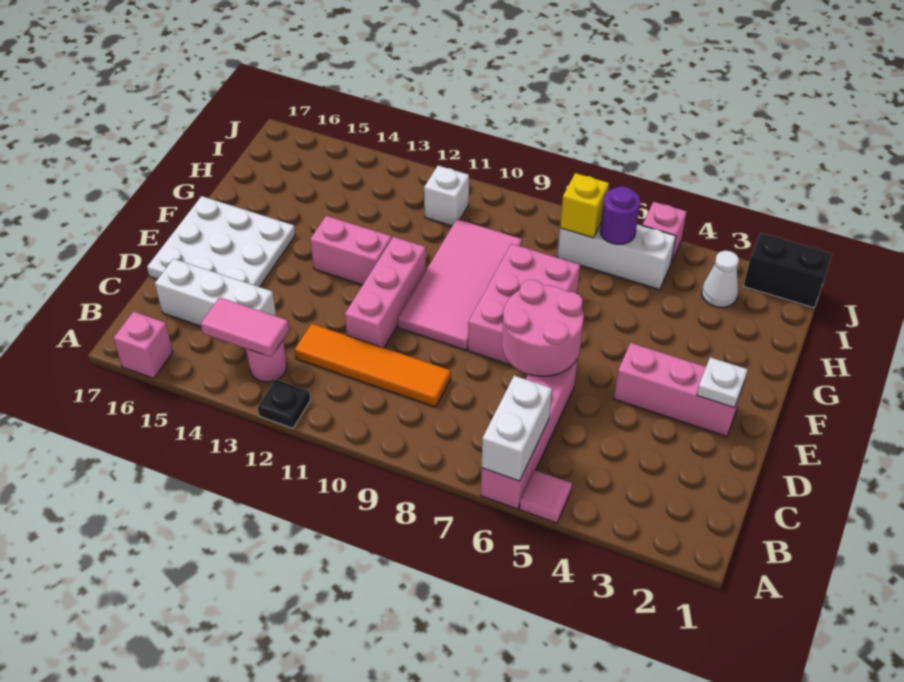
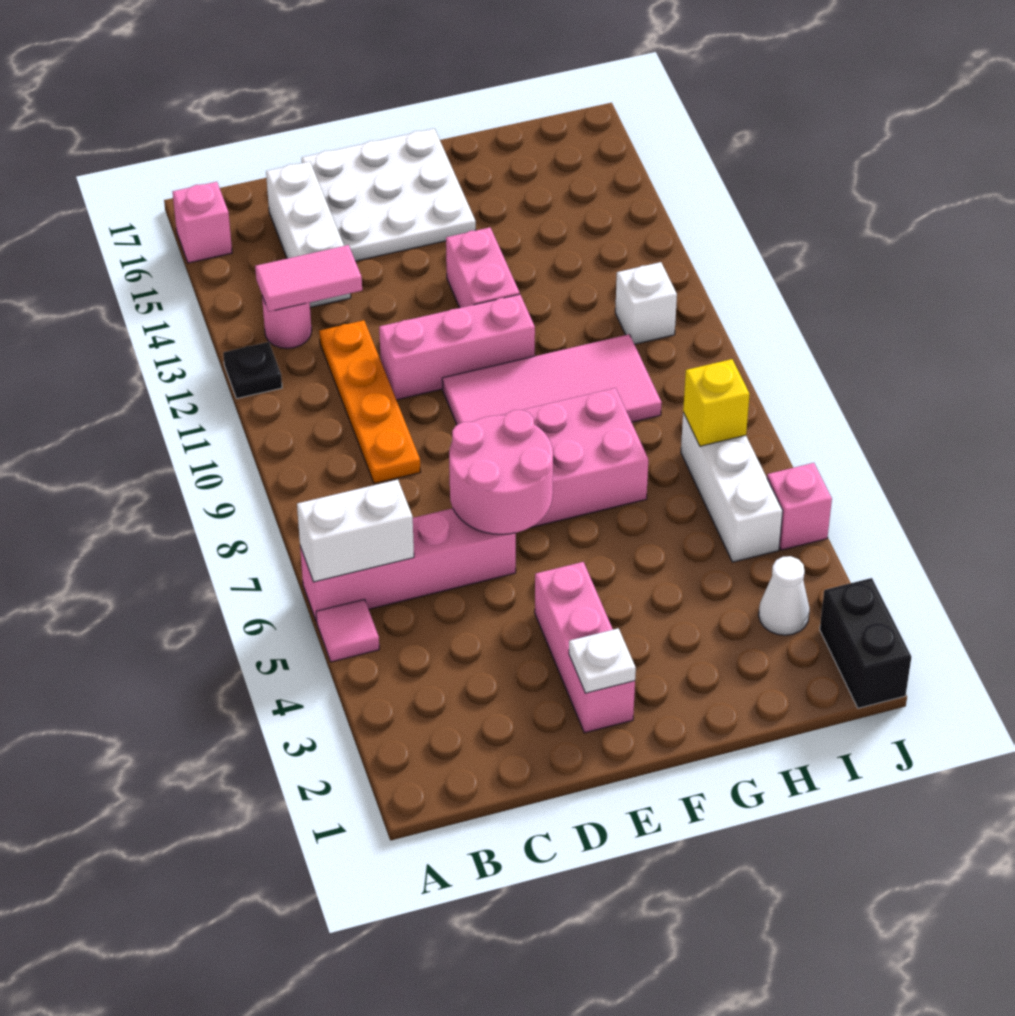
pink tile B13:B14 level 2 -> pink tile B13:C13 level 2
orange tile C9:C12 level 1 -> orange plate C9:C12 level 1
purple round brick I6 level 2 -> none

